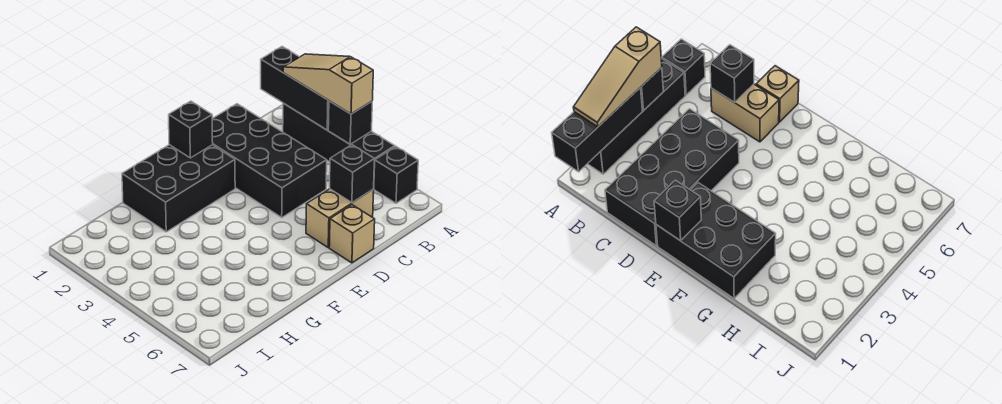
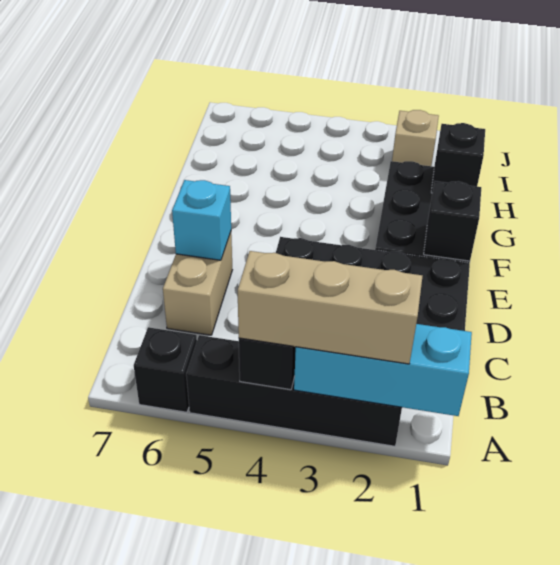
black brick A1:A3 level 2 -> cyan brick A1:A3 level 2
tan slope A2:A4 level 3 top 4 -> tan brick A2:A4 level 3
black brick C6 level 2 -> black brick G1 level 2
none -> cyan brick D6 level 2
tan brick D7 level 1 -> tan brick I2 level 1

